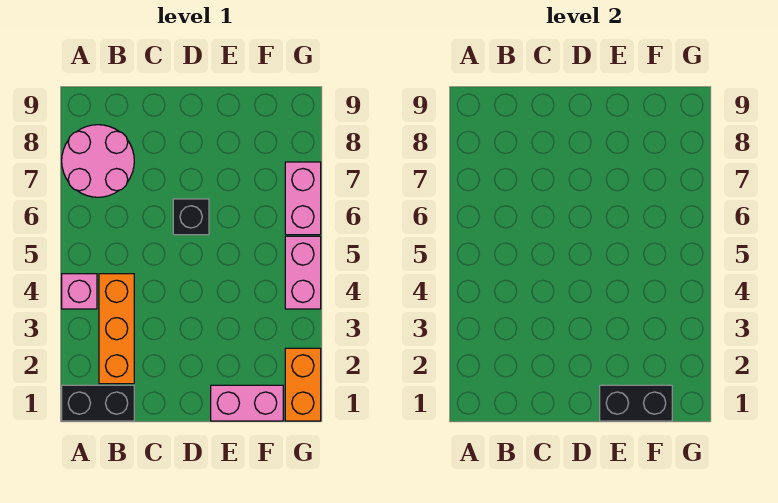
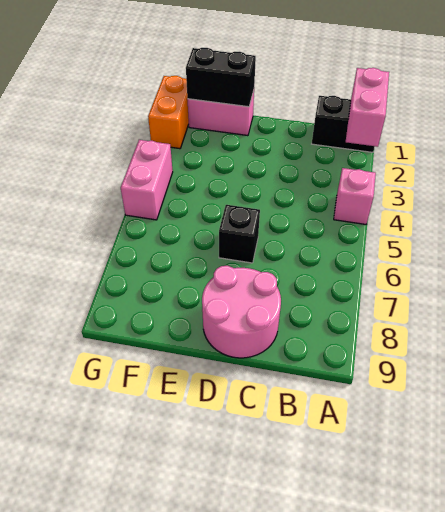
pink round brick A7:B8 level 1 -> pink round brick C8:D9 level 1
orange brick B2:B4 level 1 -> none
pink brick G6:G7 level 1 -> pink brick A1:A2 level 2

